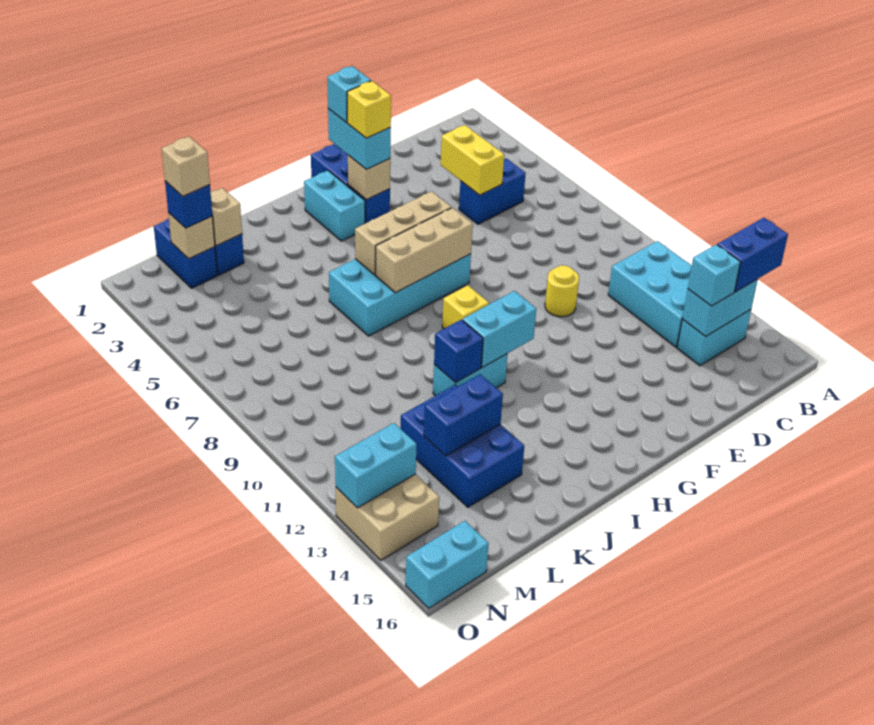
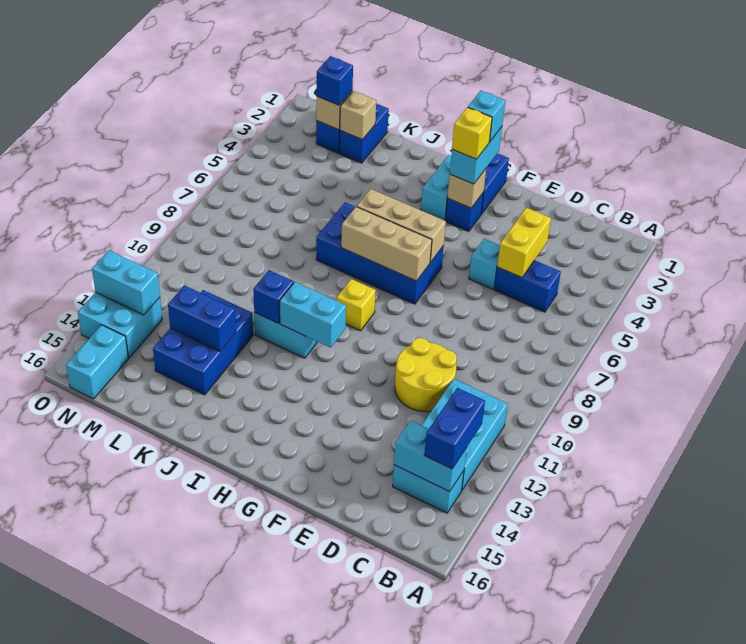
blue brick A14:B14 level 3 -> blue brick B13:B14 level 3
cyan brick C14 level 3 -> cyan brick E5 level 1
yellow round brick E10 level 1 -> yellow round brick D10:E11 level 1
cyan brick G6:J7 level 1 -> blue brick G6:J7 level 1
tan brick M2 level 4 -> none
tan brick N13:O14 level 1 -> cyan brick N13:O14 level 1
cyan brick N16:O16 level 1 -> cyan brick N15:N16 level 1

